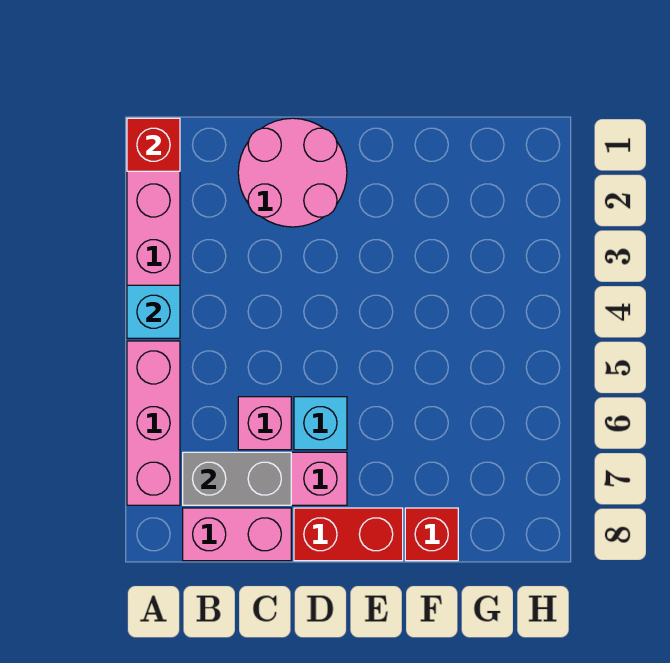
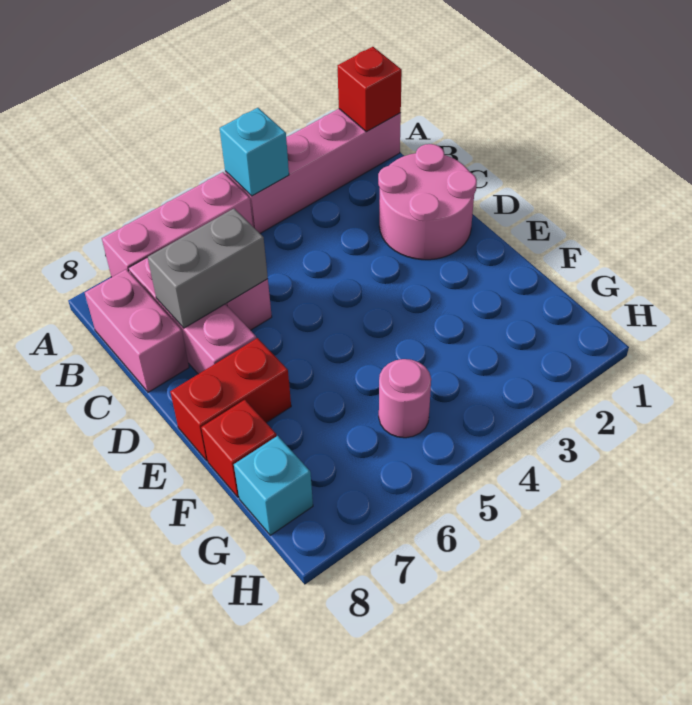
grey brick B7:C7 level 2 -> grey brick C6:C7 level 2
cyan brick D6 level 1 -> cyan brick G8 level 1
red brick D8:E8 level 1 -> red brick E7:E8 level 1
none -> pink round brick G5 level 1

